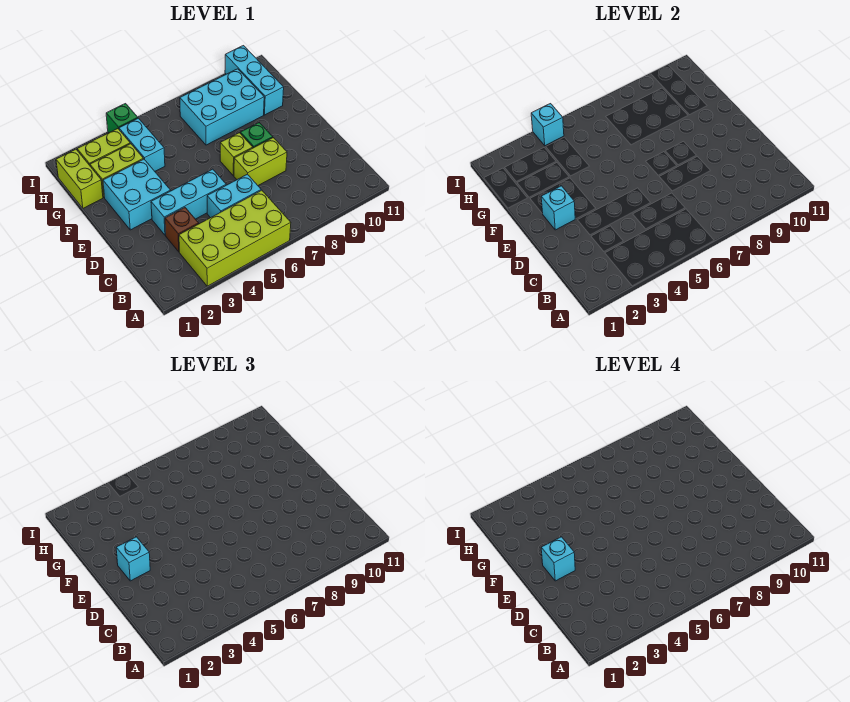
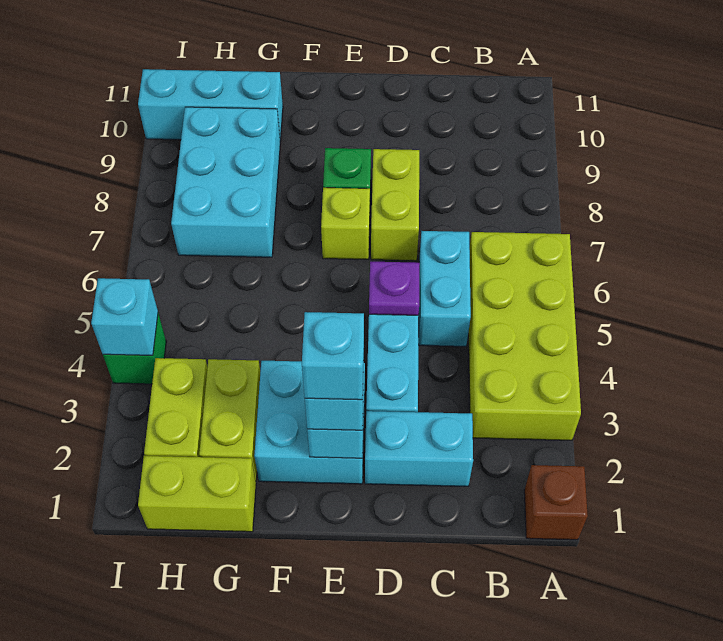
brown brick C3 level 1 -> brown brick A1 level 1
none -> purple plate D5 level 2
cyan brick G4:H4 level 1 -> cyan brick C2:D2 level 1

